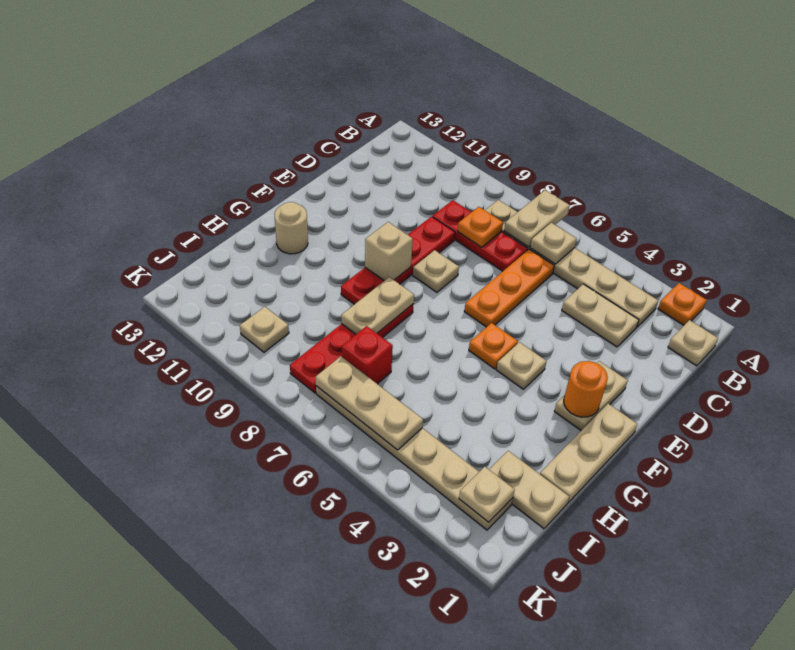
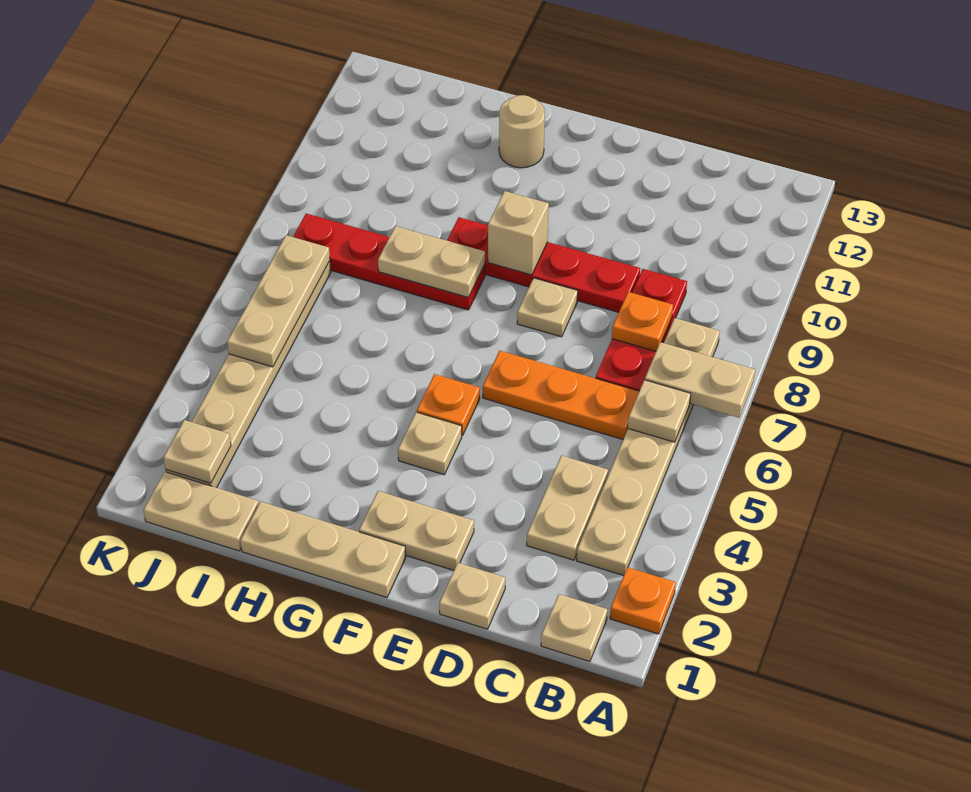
orange round brick F2 level 2 -> none
tan plate I1:I2 level 1 -> tan plate I1:J1 level 1
red brick I7 level 1 -> none
tan plate J10 level 1 -> tan plate D1 level 1

